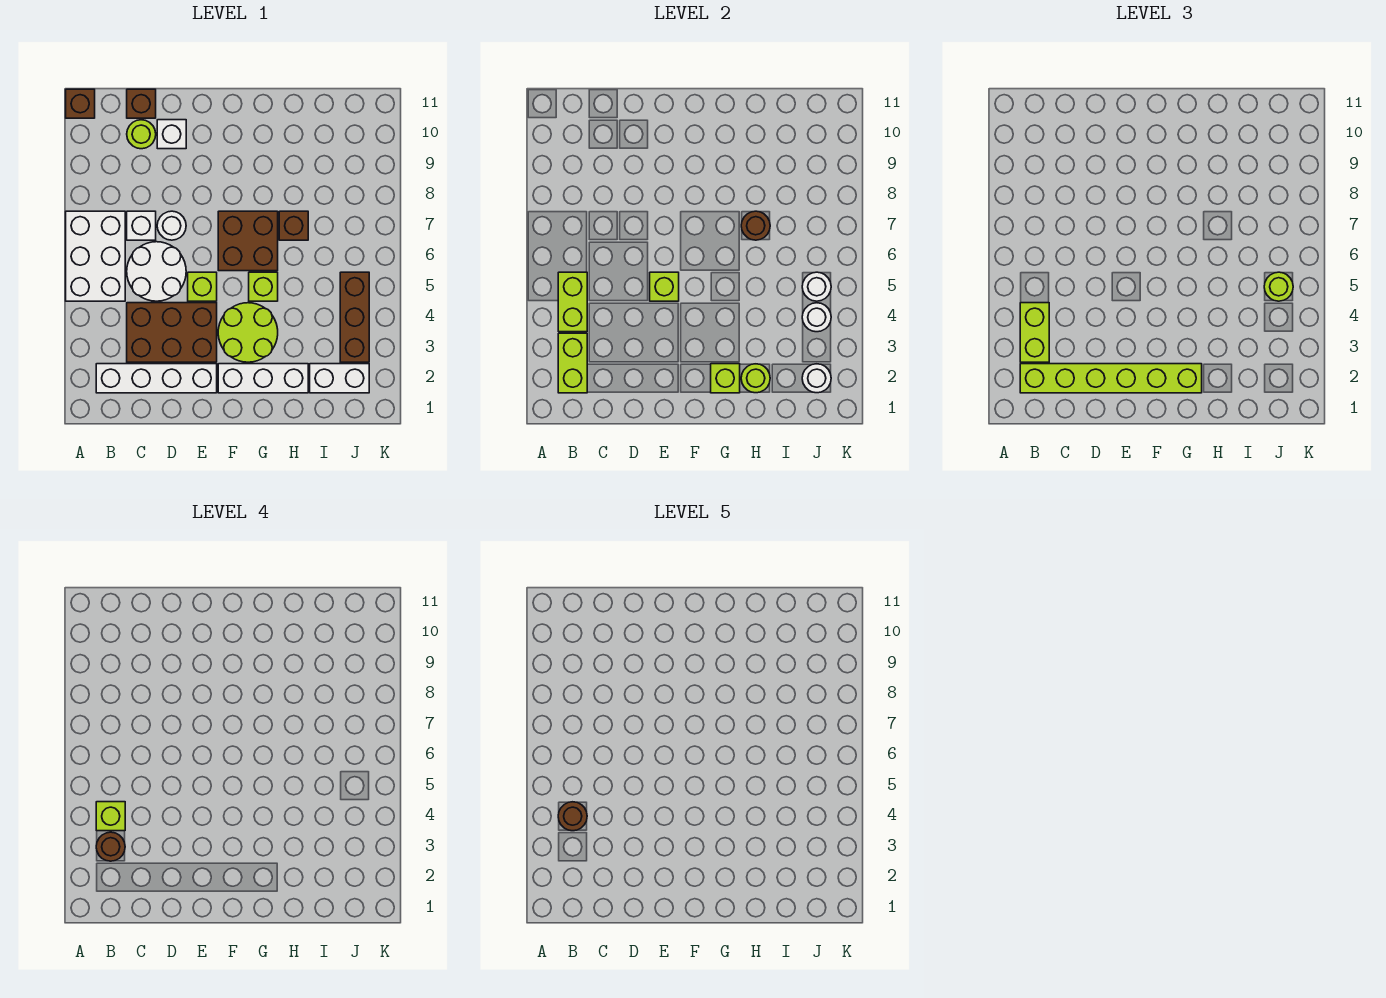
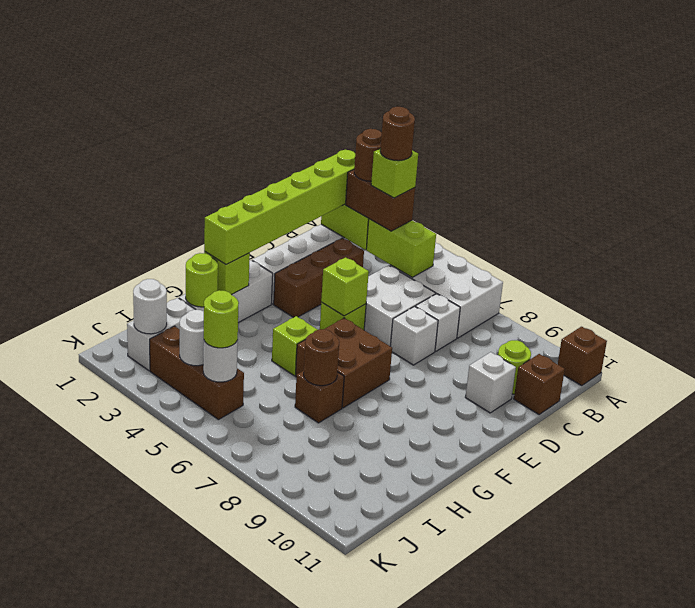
lime brick B3:B4 level 3 -> brown brick B3:B4 level 3
brown brick C3:E4 level 1 -> brown brick C3:E3 level 1
white round brick C5:D6 level 1 -> white brick C5:D6 level 1
white round brick D7 level 1 -> white brick D7 level 1
lime round brick F3:G4 level 1 -> none

